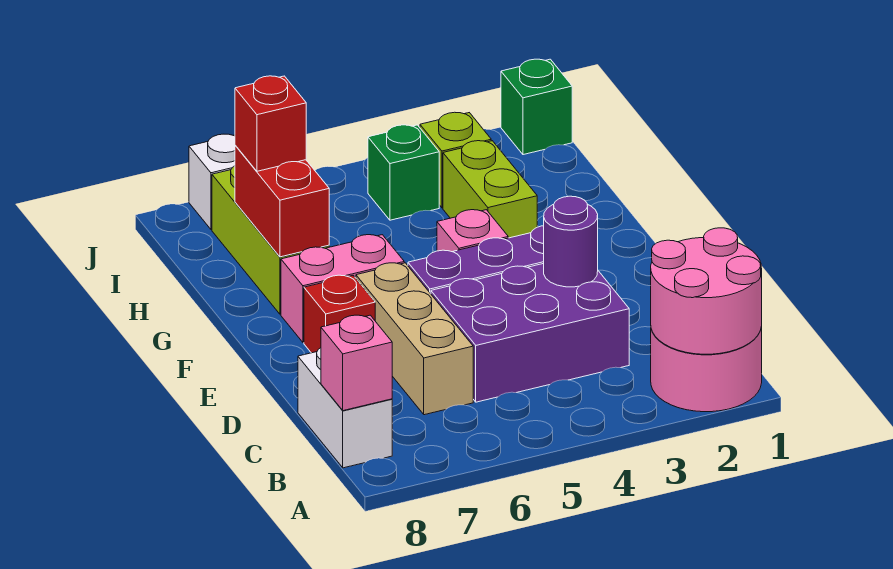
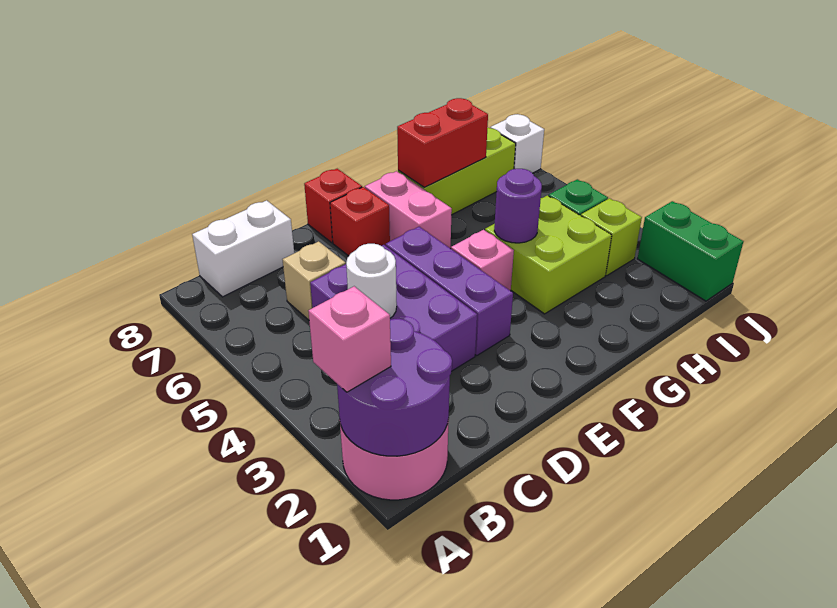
pink round brick A1:B2 level 2 -> purple round brick A1:B2 level 2
pink brick B8 level 2 -> pink brick A2 level 3
none -> white round brick C4 level 2
tan brick C6:E6 level 1 -> tan brick C6 level 1
purple round brick D3 level 2 -> purple round brick G4 level 2
lime brick G3:H3 level 1 -> lime brick G3:H4 level 1
red brick H7 level 3 -> red brick E8 level 1
green brick J1 level 1 -> green brick J1:J2 level 1

